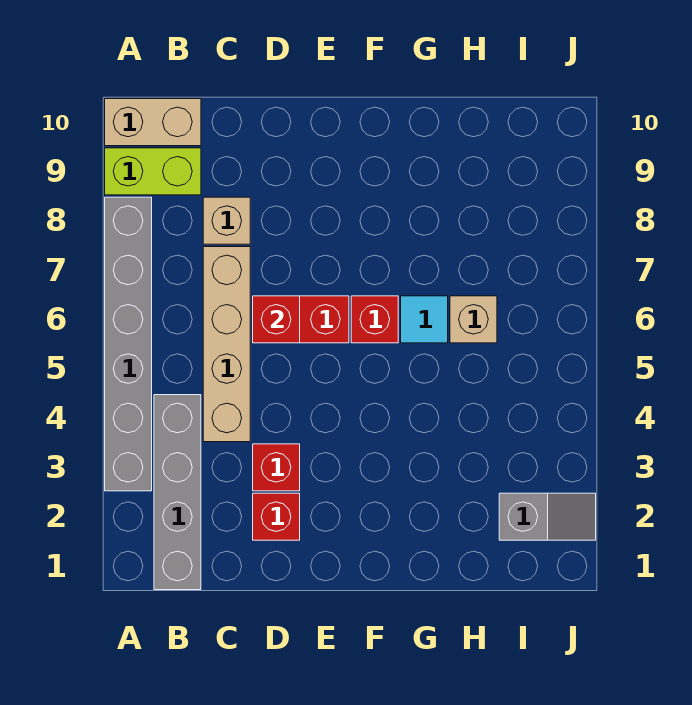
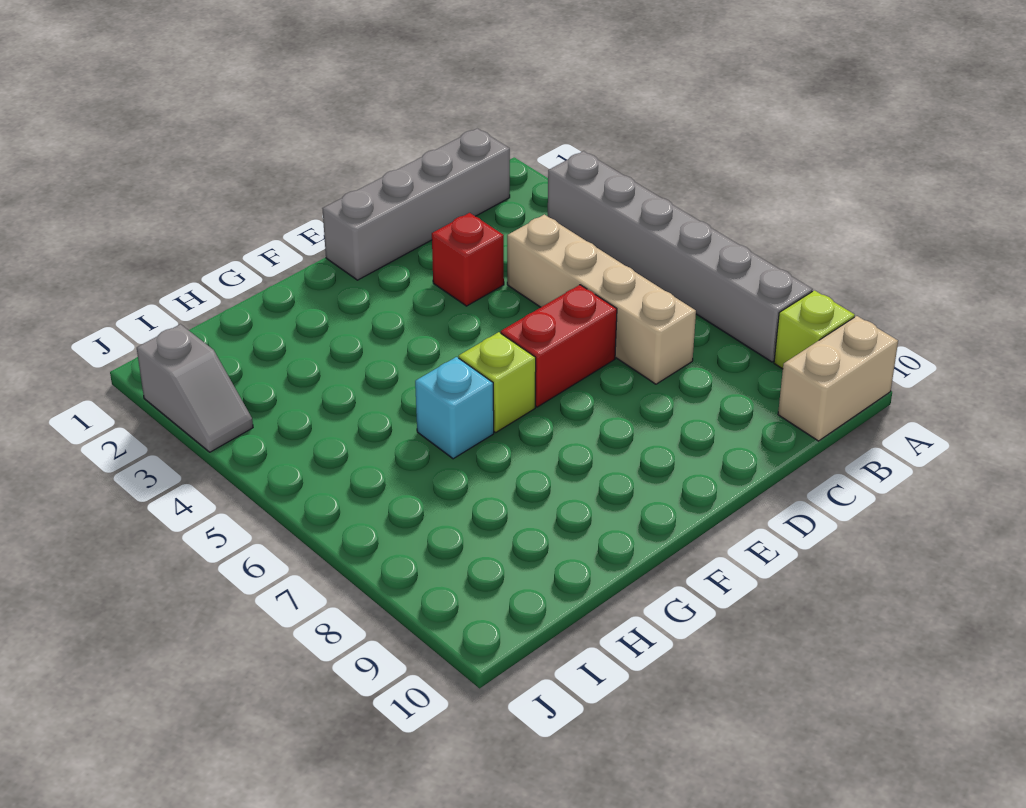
lime brick A9:B9 level 1 -> lime brick A9 level 1
grey brick B1:B4 level 1 -> grey brick B1:E1 level 1
tan brick C8 level 1 -> none
red brick D2 level 1 -> none
red brick D6 level 2 -> none
red brick F6 level 1 -> lime brick F6 level 1
cyan tile G6 level 1 -> cyan brick G6 level 1
tan brick H6 level 1 -> none
grey slope I2:J2 level 1 top I -> grey slope J2:J3 level 1 top 2

